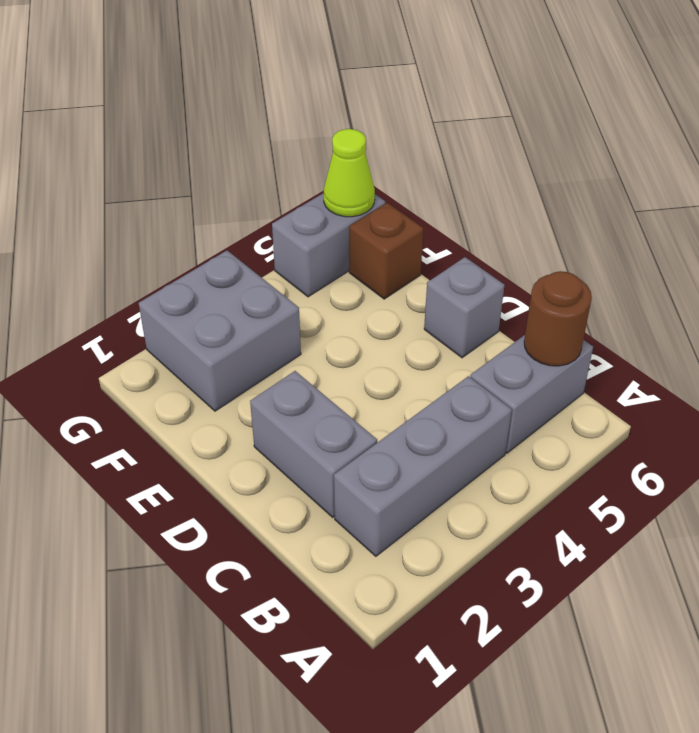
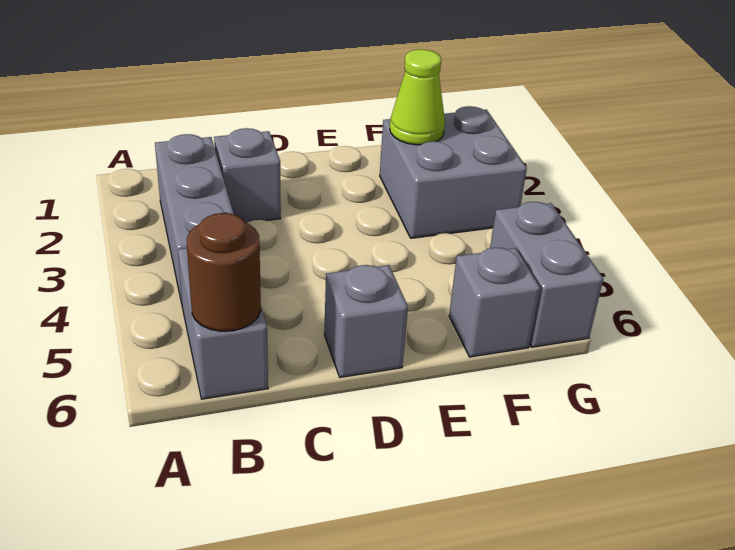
grey brick C2:D2 level 1 -> grey brick C2 level 1
brown brick F6 level 1 -> grey brick F6 level 1
lime cone G6 level 2 -> lime cone F2 level 2

